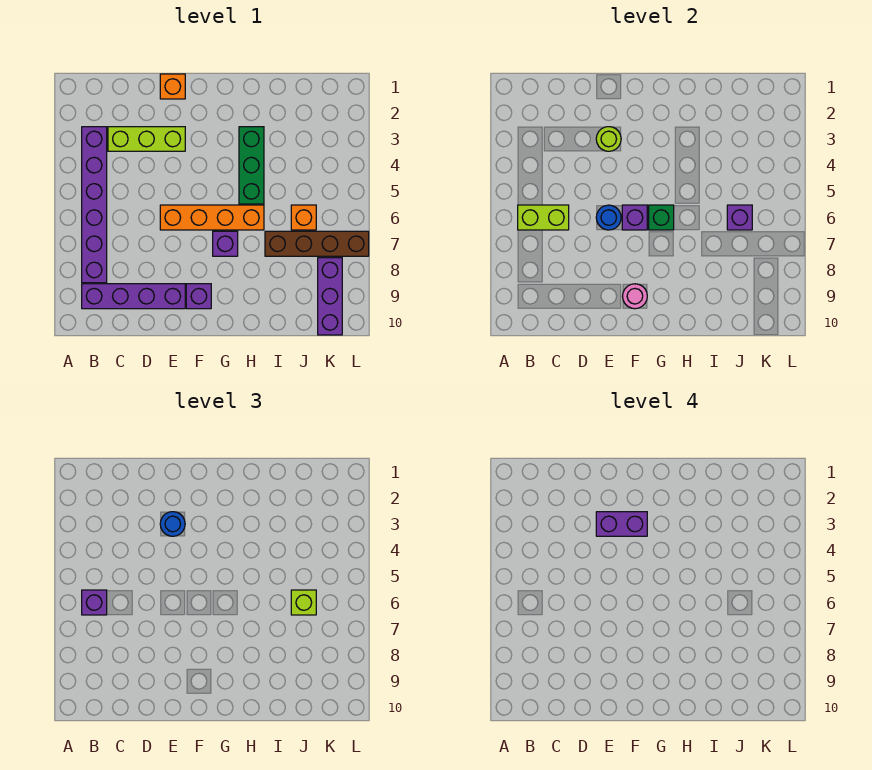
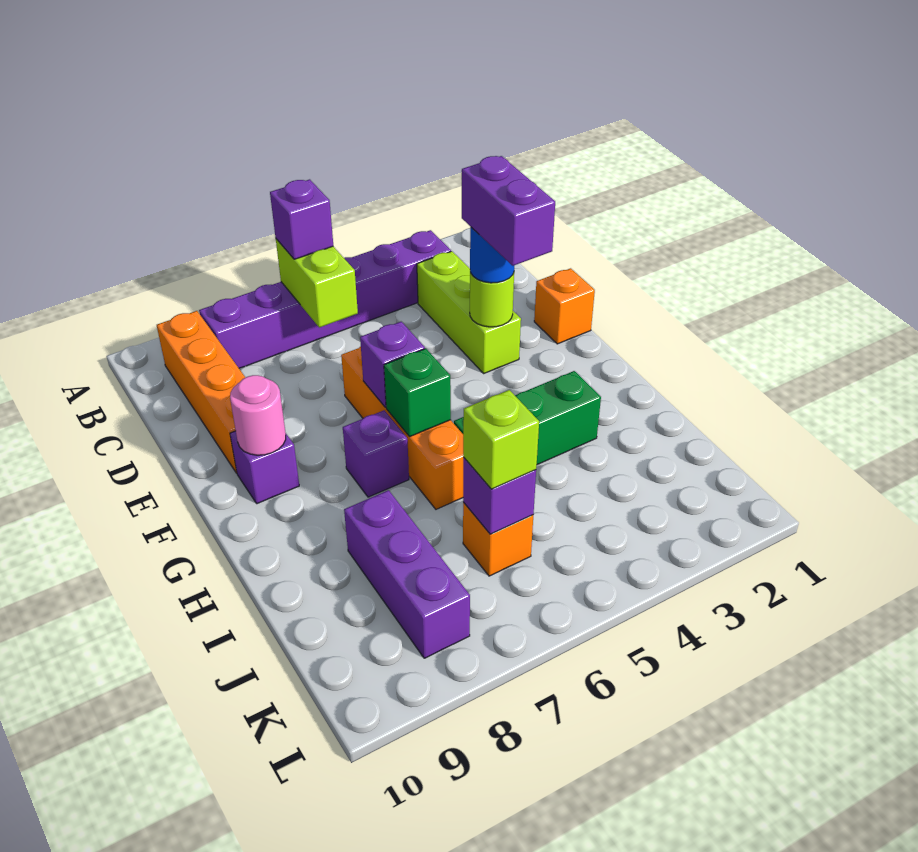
purple brick B9:E9 level 1 -> orange brick B9:E9 level 1
blue round brick E6 level 2 -> none
brown brick I7:L7 level 1 -> none
purple brick K8:K10 level 1 -> purple brick I8:K8 level 1

